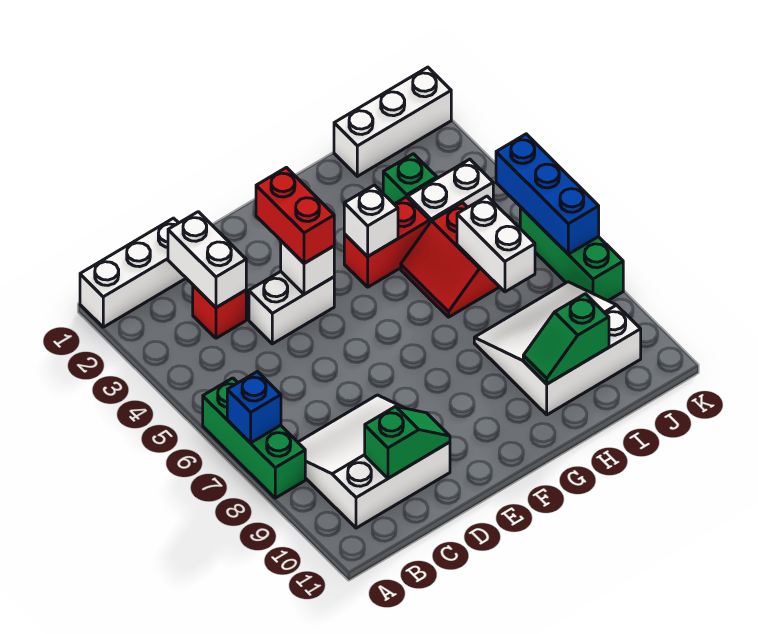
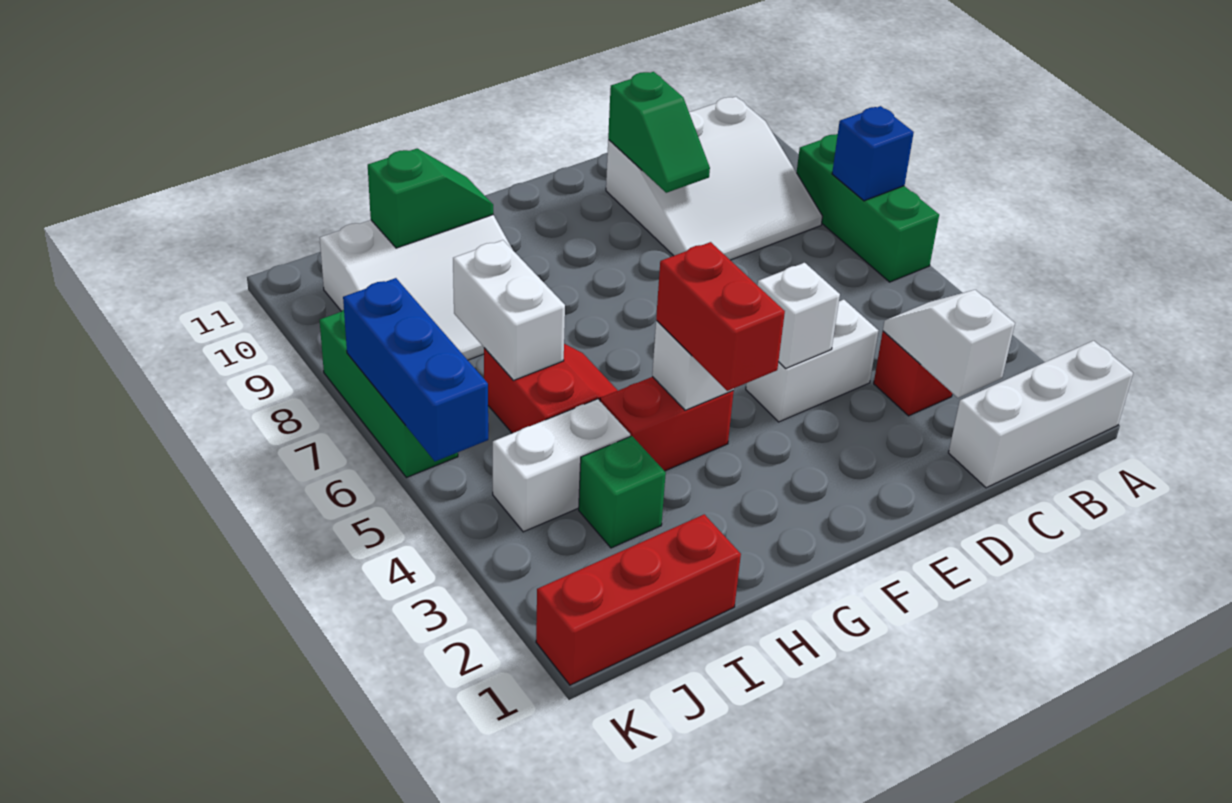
white brick C2:C3 level 2 -> white slope C2:C3 level 2 top 2
green slope C10:D10 level 2 top C -> green slope D9:D10 level 2 top 10
red brick E3:E4 level 3 -> red brick G3:G4 level 3
white brick I1:K1 level 1 -> red brick I1:K1 level 1

